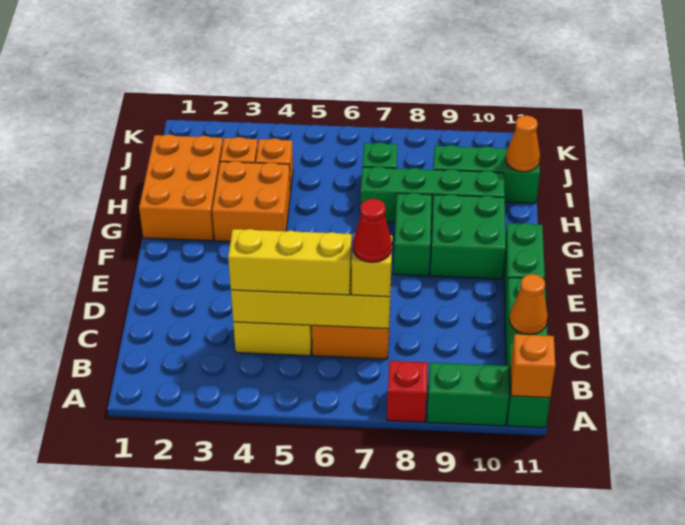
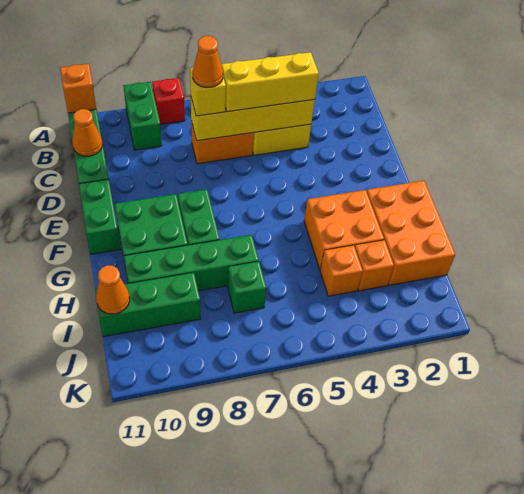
green brick A9:A10 level 1 -> green brick A9:B9 level 1
red cone C7 level 4 -> orange cone C7 level 4

